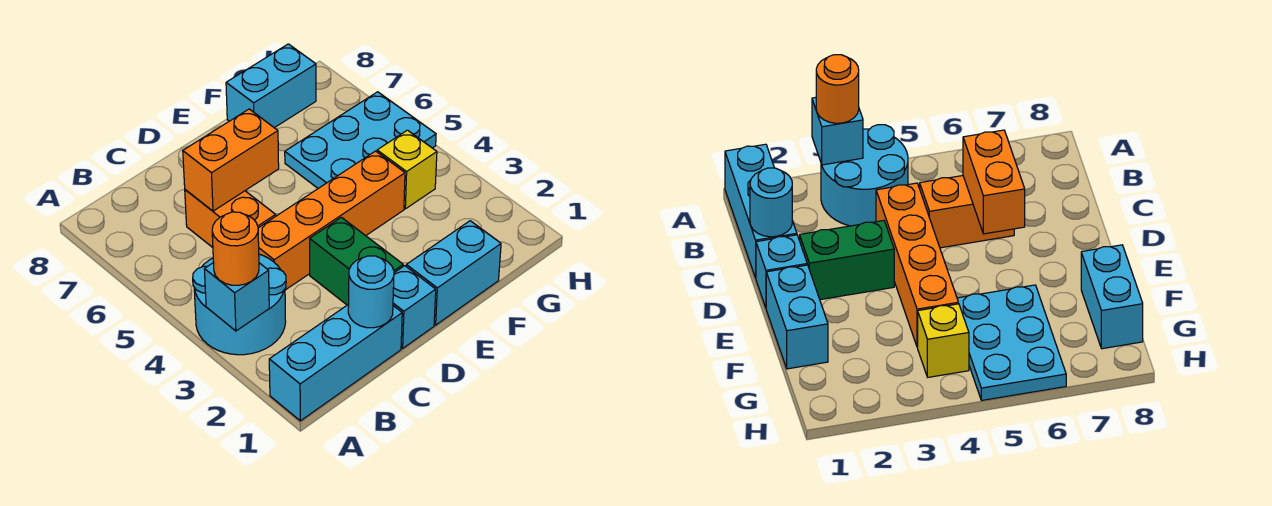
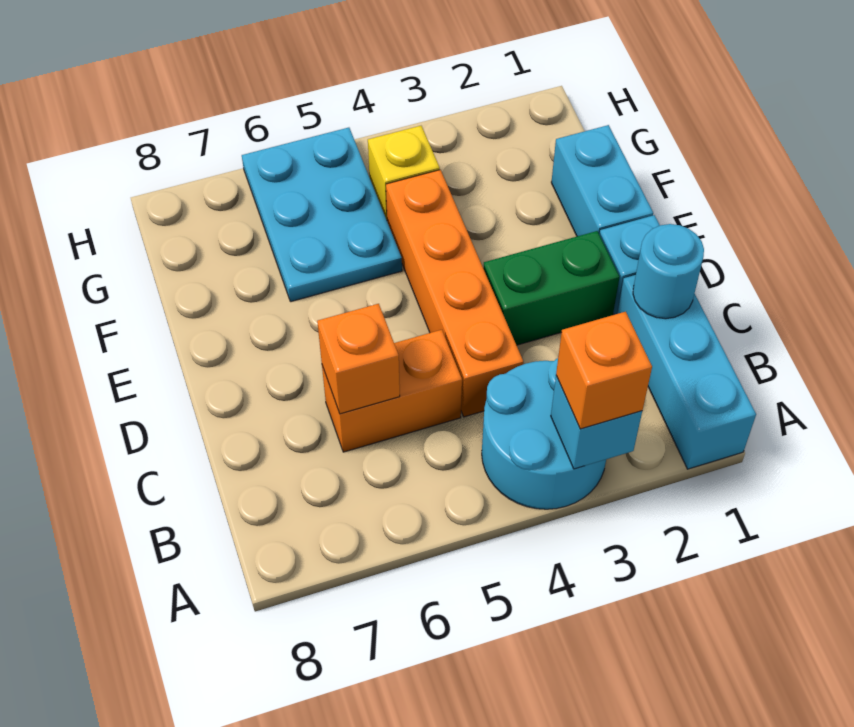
orange round brick A3 level 3 -> orange brick A3 level 3
orange brick C6:D6 level 2 -> orange brick C6 level 2
cyan brick F8:G8 level 1 -> none

